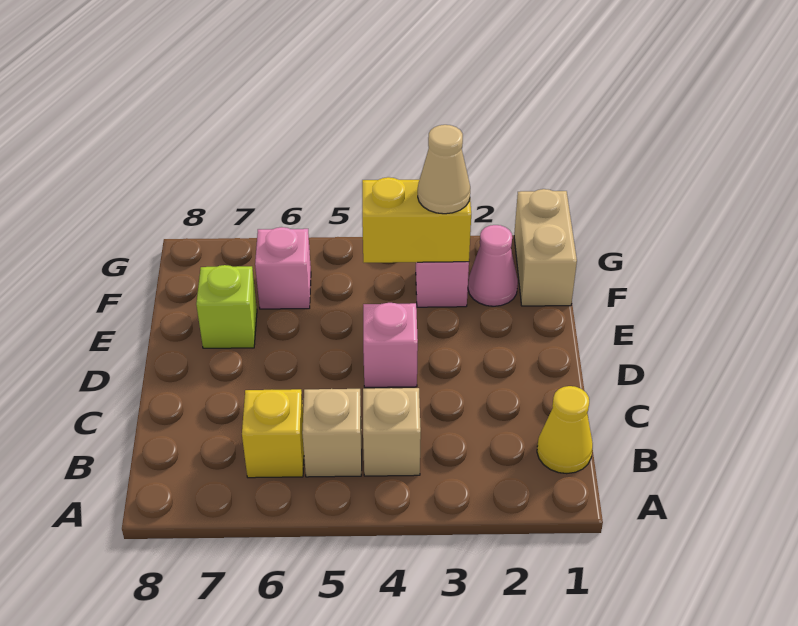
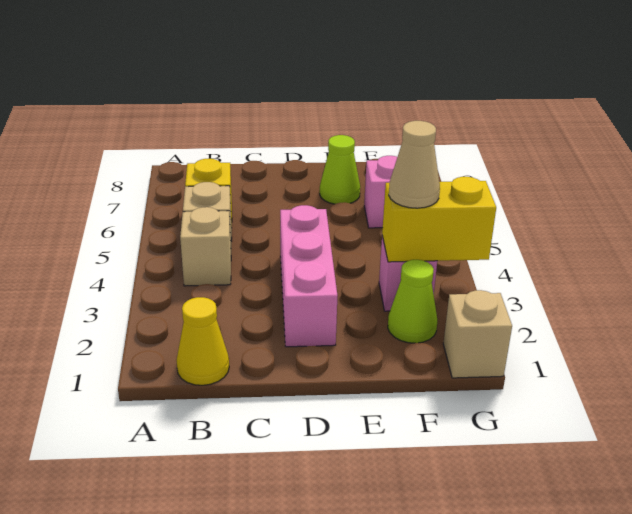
pink brick D4 level 1 -> pink brick D2:D4 level 1
lime brick E7 level 1 -> lime cone E7 level 1
tan brick F1:G1 level 1 -> tan brick G1 level 1
pink cone F2 level 1 -> lime cone F2 level 1
yellow brick F3:F4 level 2 -> yellow brick F3:G3 level 2

